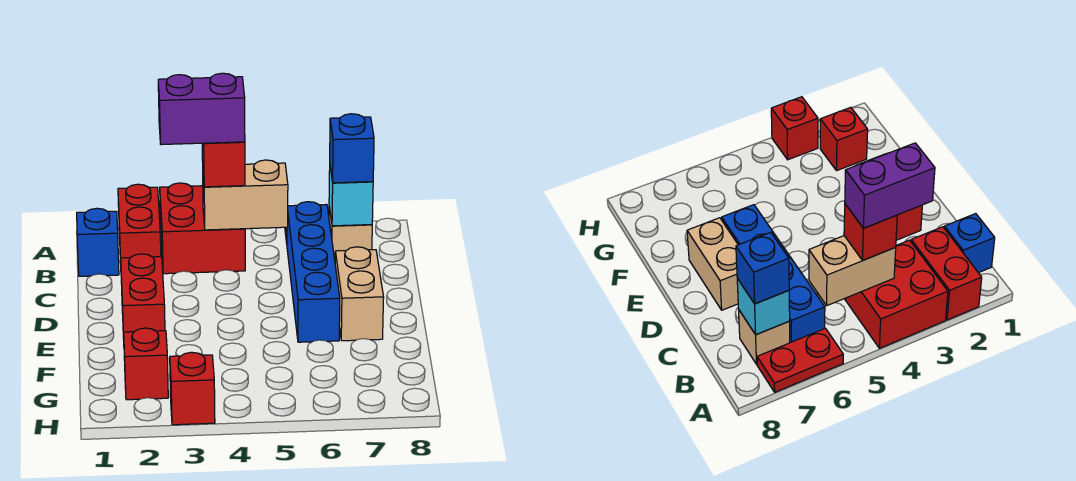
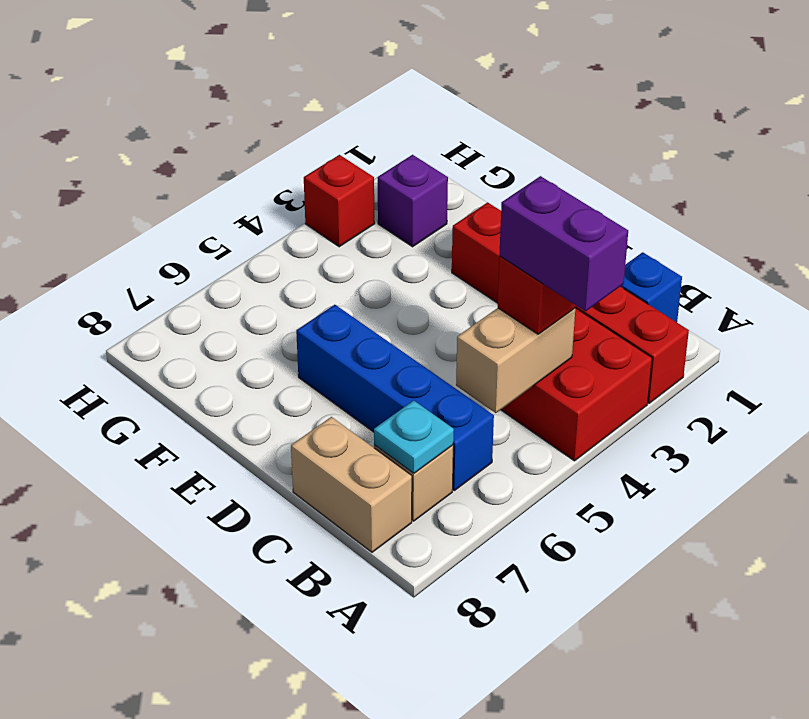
red plate A6:A7 level 1 -> none
purple brick B3:B4 level 4 -> purple brick A4:B4 level 4
cyan brick B7 level 2 -> cyan plate B7 level 2
blue brick B7 level 3 -> none
tan brick D7:E7 level 1 -> tan brick B8:C8 level 1
red brick G2 level 1 -> purple brick G2 level 1

